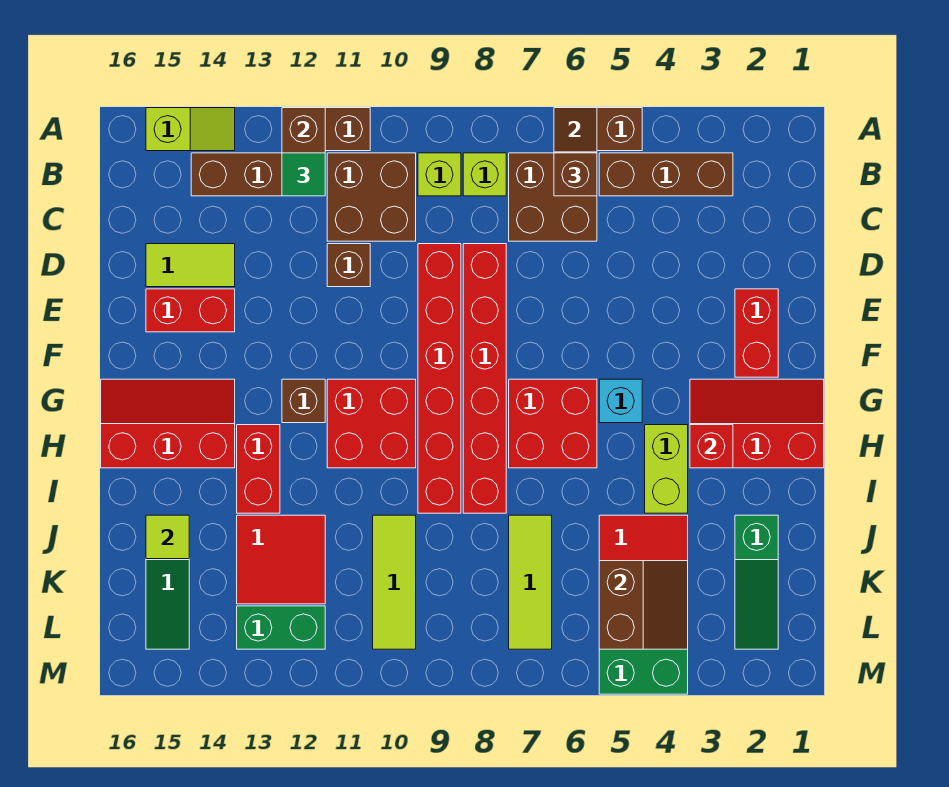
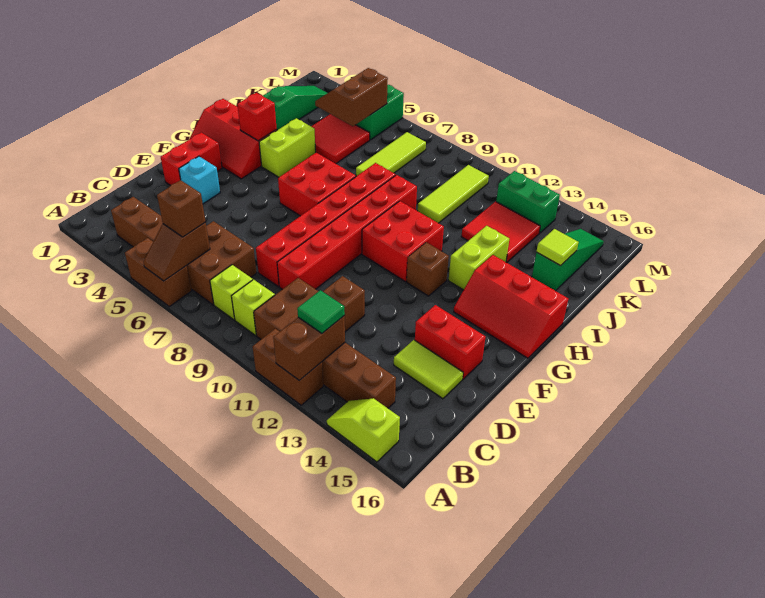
cyan brick G5 level 1 -> cyan brick E3 level 1
red brick H13:I13 level 1 -> lime brick H13:I13 level 1

